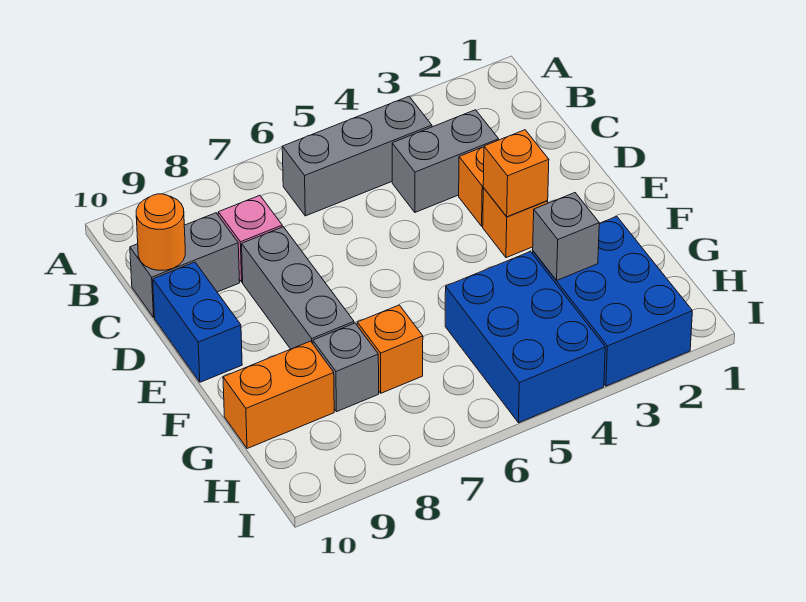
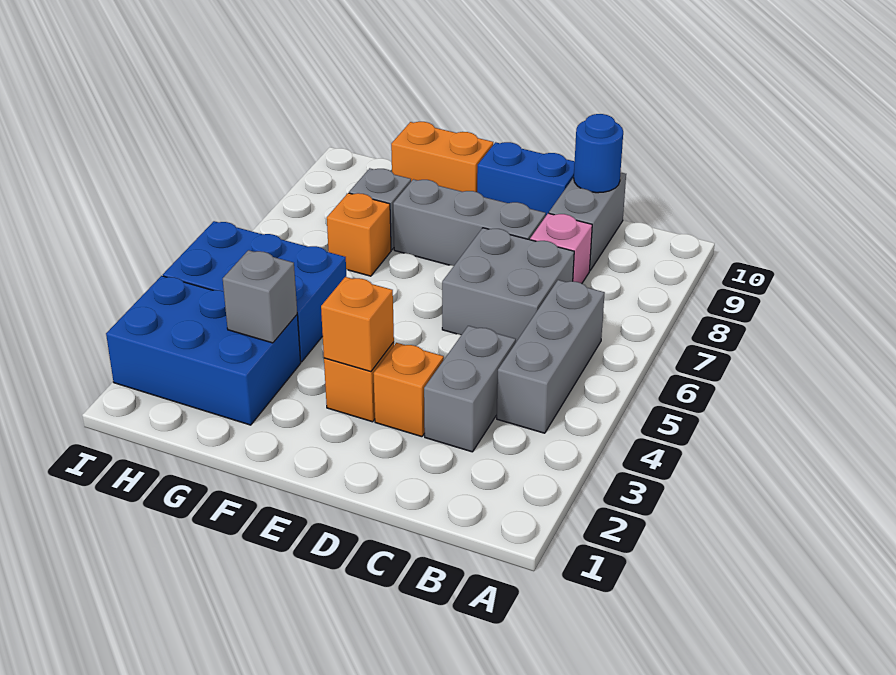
none -> grey brick C6:D7 level 1
orange round brick C10 level 2 -> blue round brick C10 level 2
orange brick G9:G10 level 1 -> orange brick F10:G10 level 1

